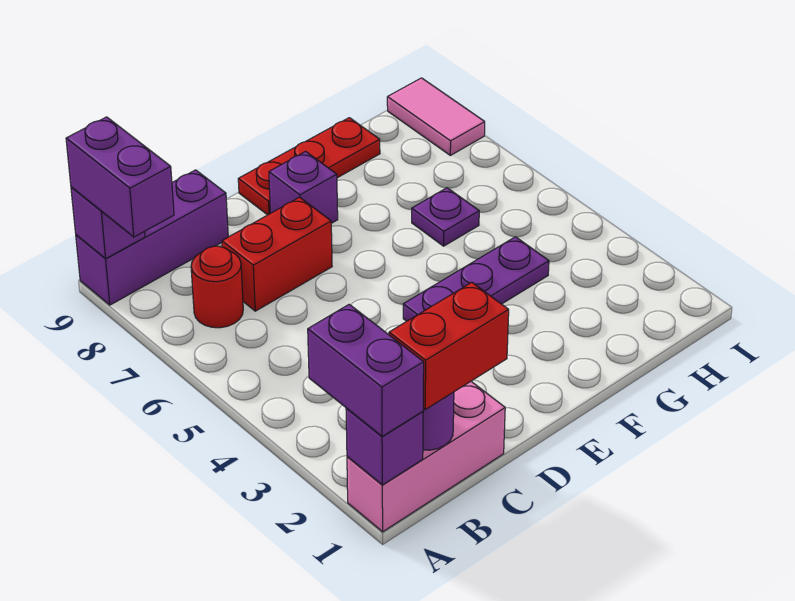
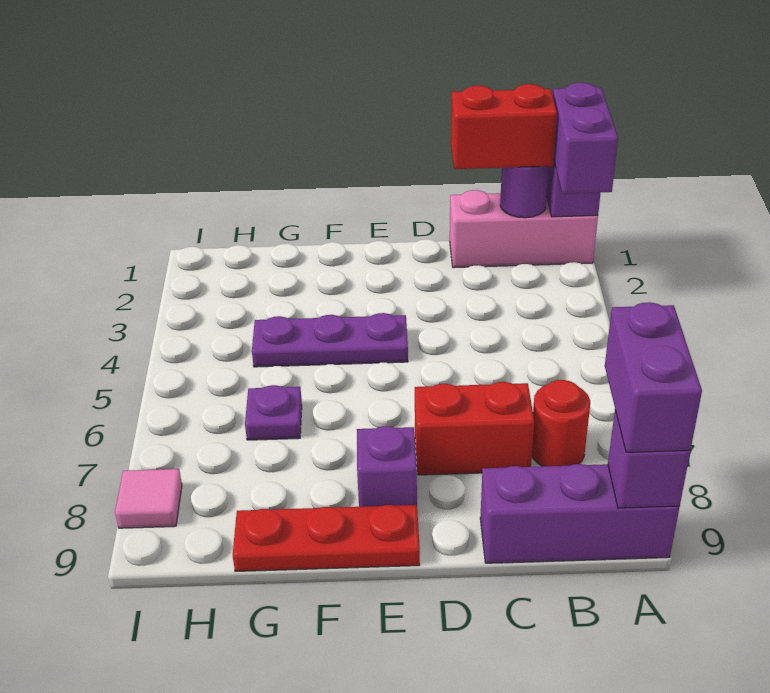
pink tile I8:I9 level 1 -> pink tile I8 level 1

